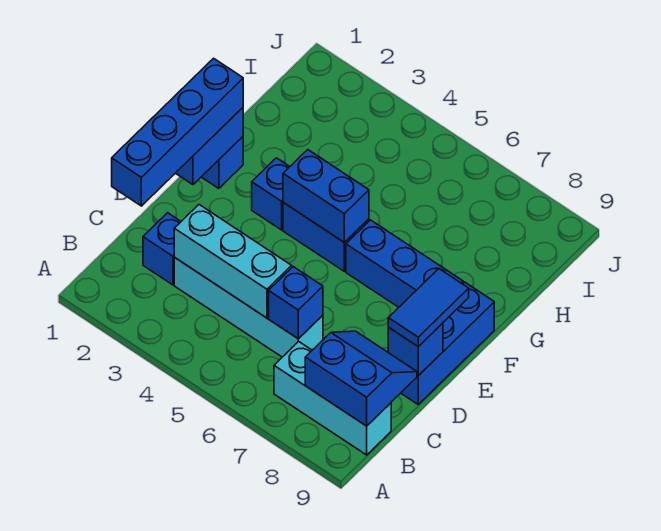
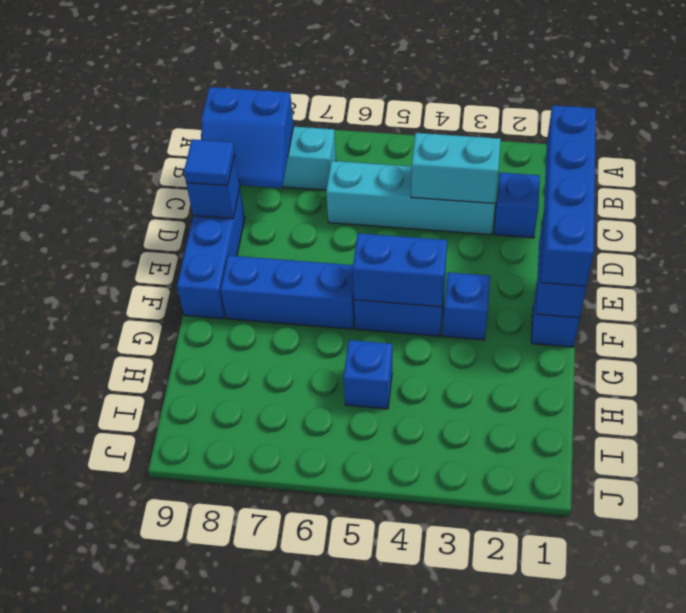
cyan brick C3:C5 level 2 -> cyan brick C3:C4 level 2
blue brick C6 level 2 -> blue brick H5 level 1
blue tile D9:E9 level 3 -> blue tile D9 level 3

